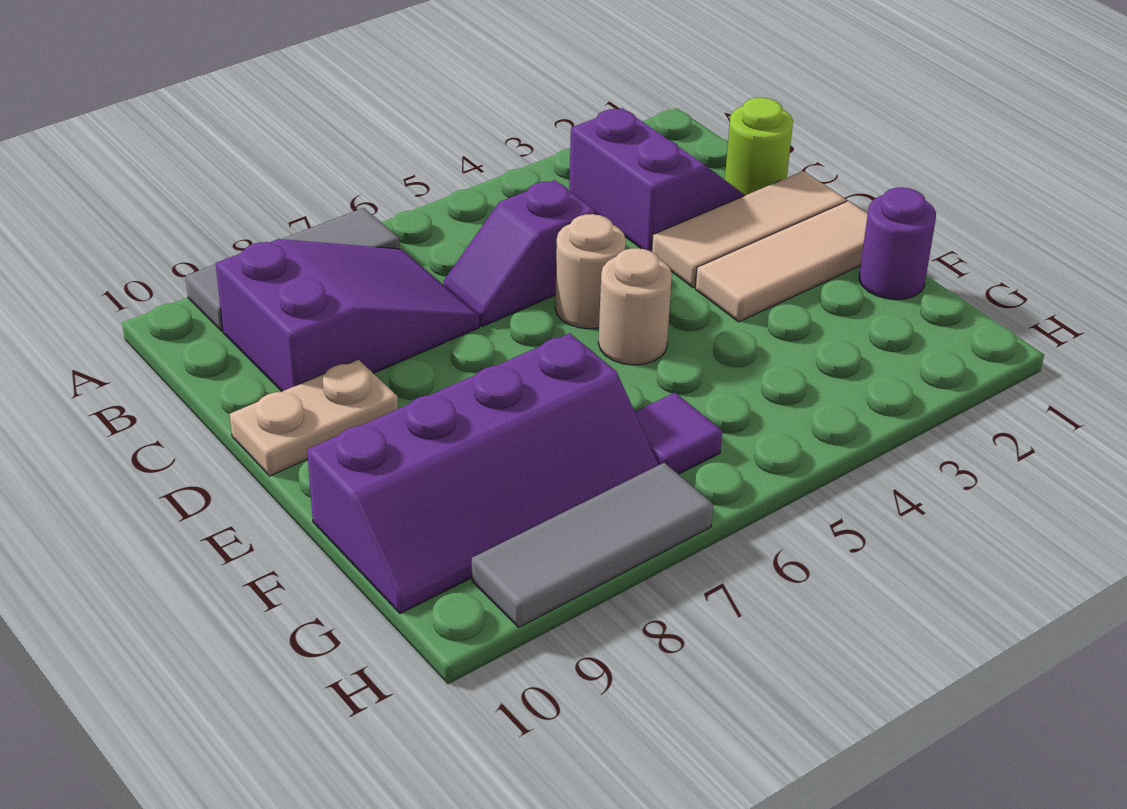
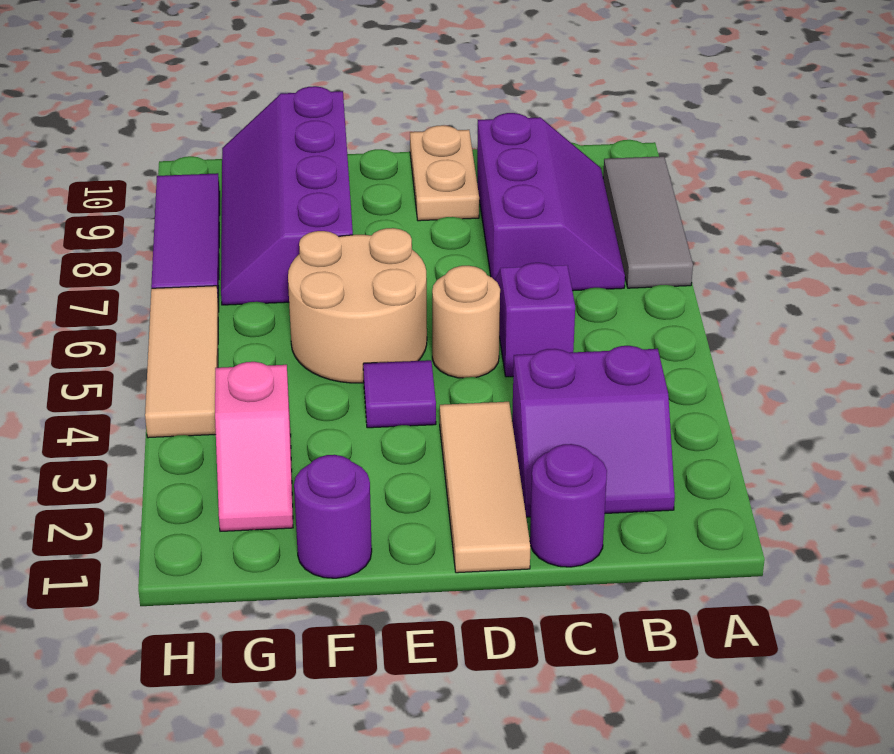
purple slope B7:C9 level 1 top 9 -> purple slope B7:C9 level 1 top C
lime round brick C1 level 1 -> purple round brick C1 level 1
tan tile E1:E3 level 1 -> tan tile H4:H6 level 1
tan round brick E5 level 1 -> tan round brick E5:F6 level 1
none -> pink slope G2:G3 level 1 top 3
purple tile G6 level 1 -> purple tile E4 level 1
grey tile H7:H9 level 1 -> purple tile H7:H9 level 1

